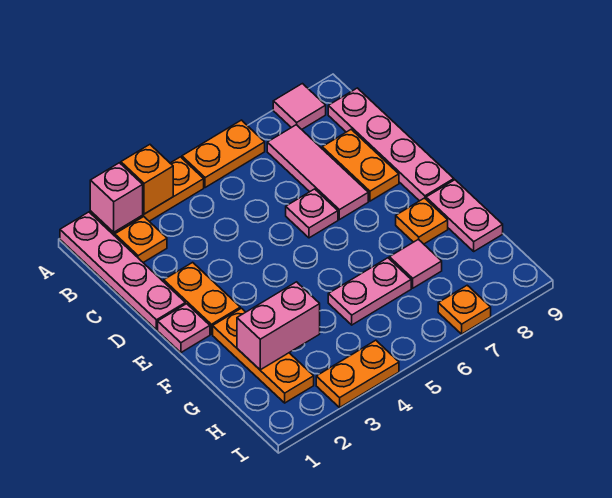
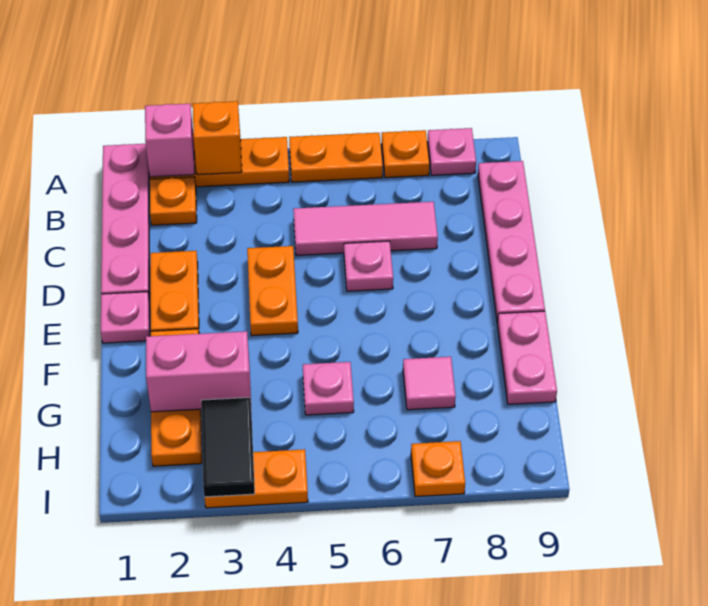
pink tile A8 level 1 -> pink plate A8 level 1
pink tile B7:D7 level 1 -> pink tile C5:C7 level 1
orange plate C8:D8 level 1 -> orange plate D4:E4 level 1
orange plate F8 level 1 -> orange plate A7 level 1
pink plate G5:G6 level 1 -> pink plate G5 level 1
none -> black tile H3:I3 level 2

